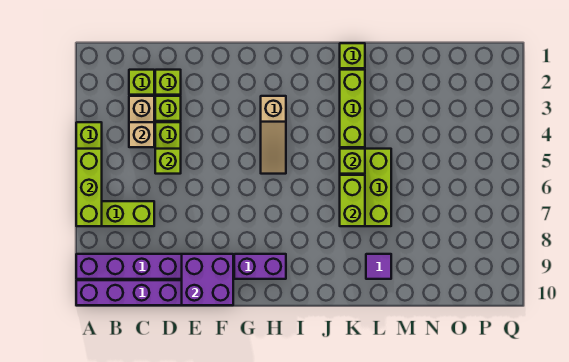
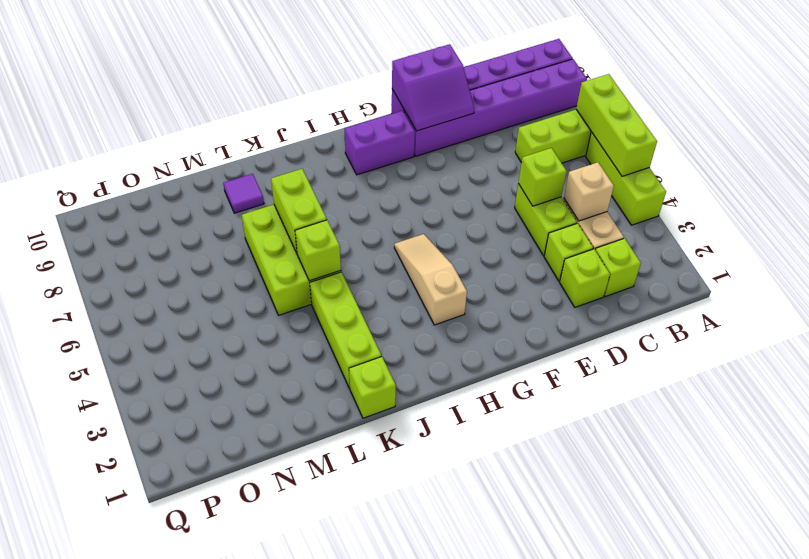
purple brick E9:F10 level 2 -> purple slope E9:F10 level 2 top 10

